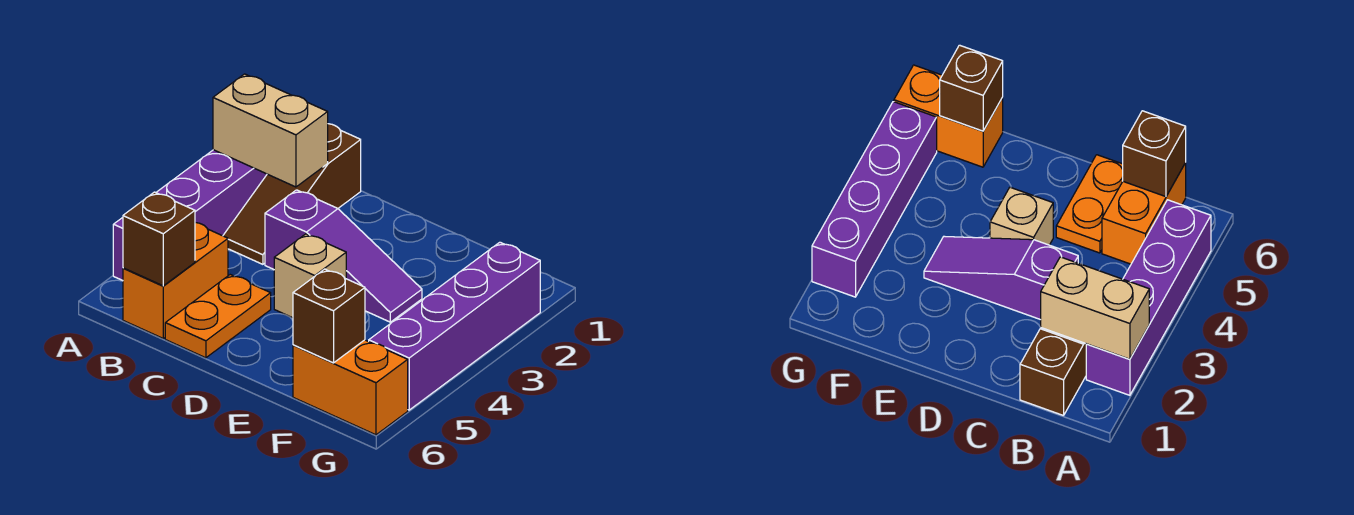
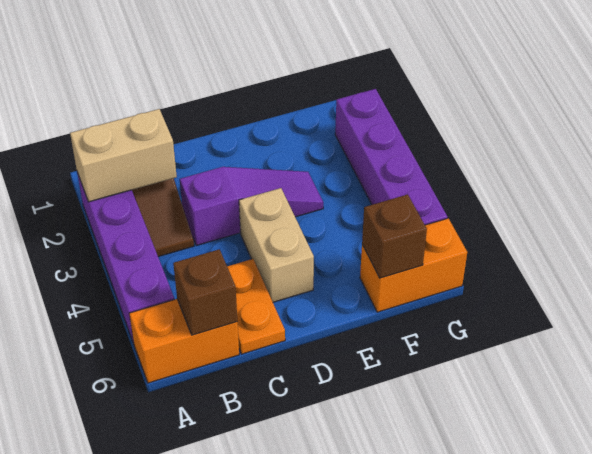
orange brick B5:B6 level 1 -> orange brick A6:B6 level 1
tan brick D4 level 1 -> tan brick D4:D5 level 1

